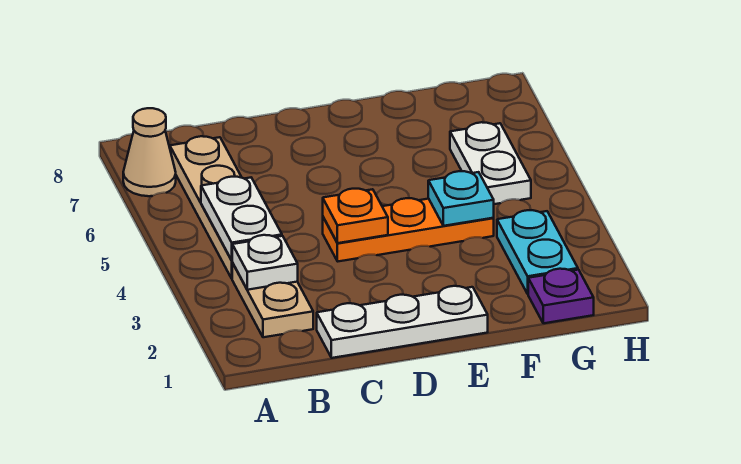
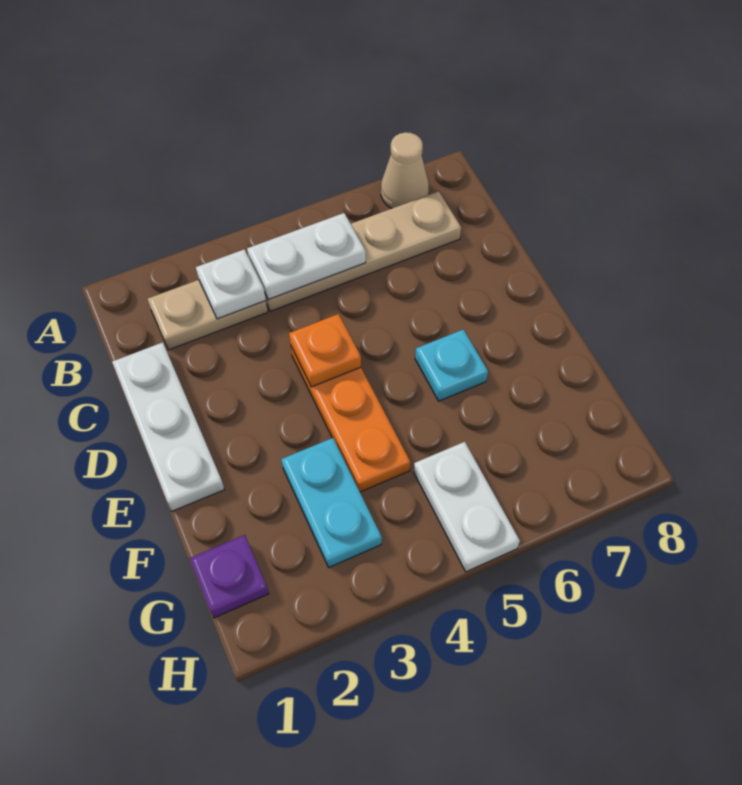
cyan plate F4 level 2 -> cyan plate E6 level 1
cyan plate G2:G3 level 1 -> cyan plate F3:G3 level 1
white plate G5:G6 level 1 -> white plate G5:H5 level 1

